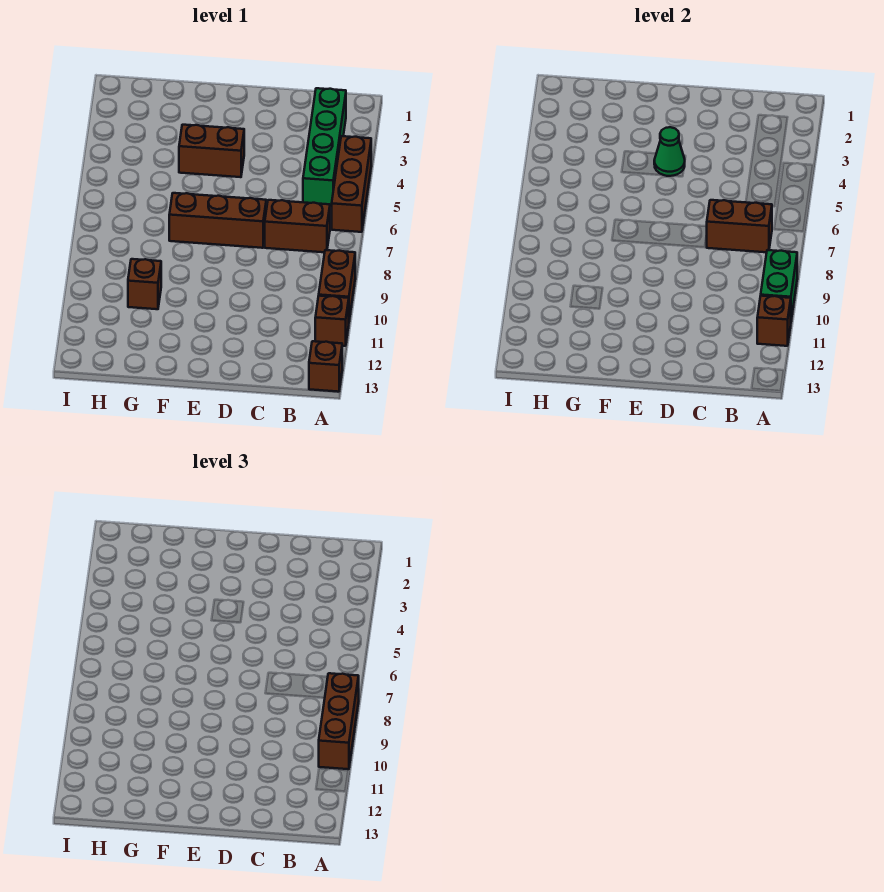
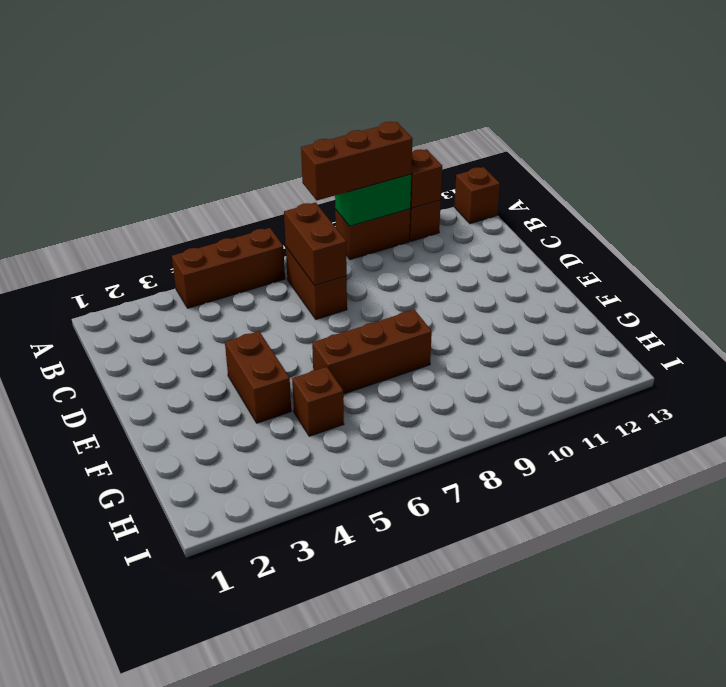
green brick B2:B5 level 1 -> none
brown brick D7:F7 level 1 -> brown brick F6:F8 level 1
green cone E4 level 2 -> none
brown brick G10 level 1 -> brown brick G5 level 1

